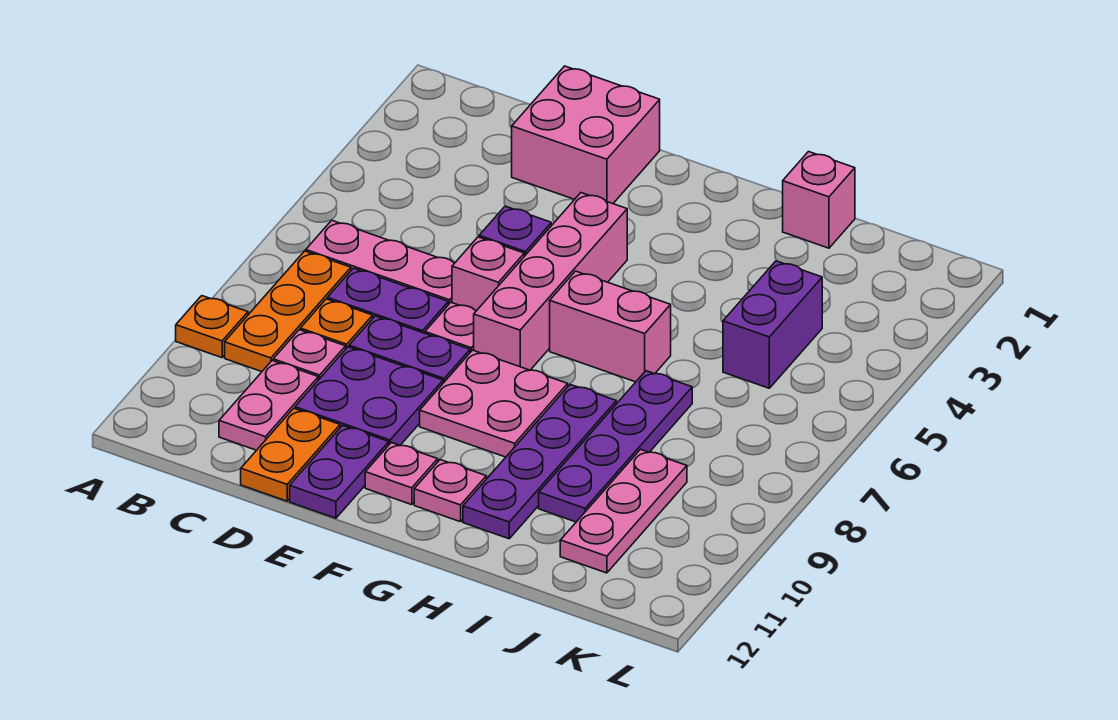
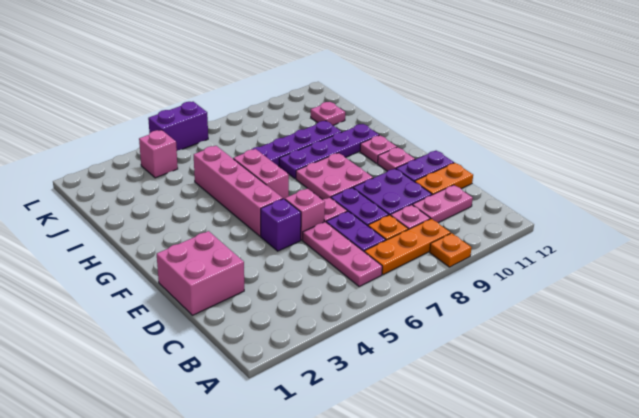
pink brick F4:F7 level 1 -> pink brick F5:I5 level 1
pink brick I1 level 1 -> pink brick K4 level 1
purple brick J4:J5 level 1 -> purple brick L5:L6 level 1
pink plate J9:J11 level 1 -> pink plate J11 level 1

